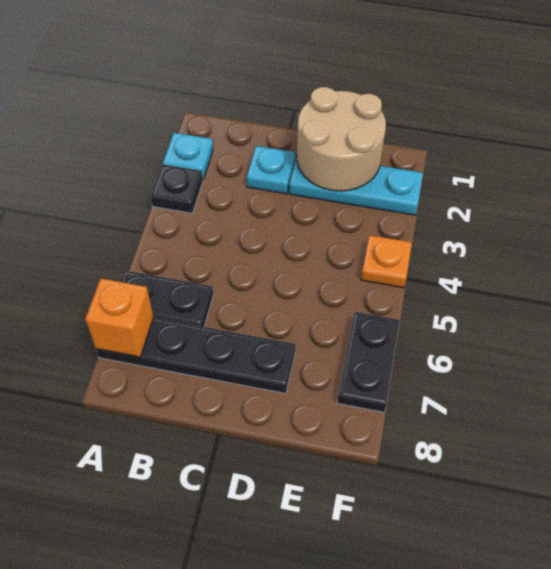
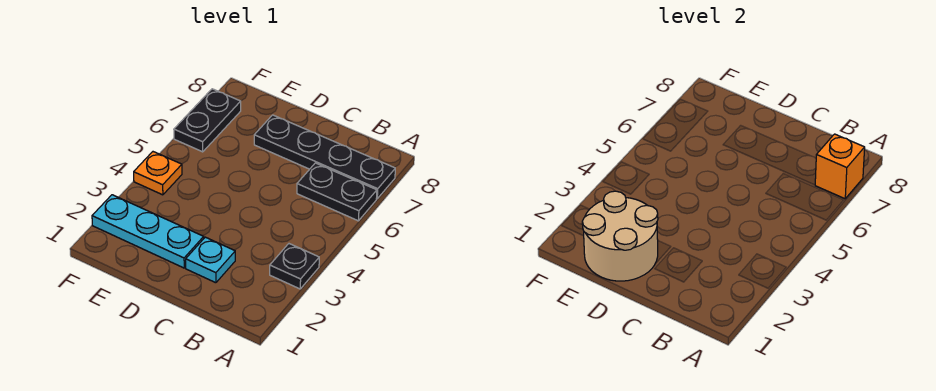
cyan plate A2 level 1 -> none

